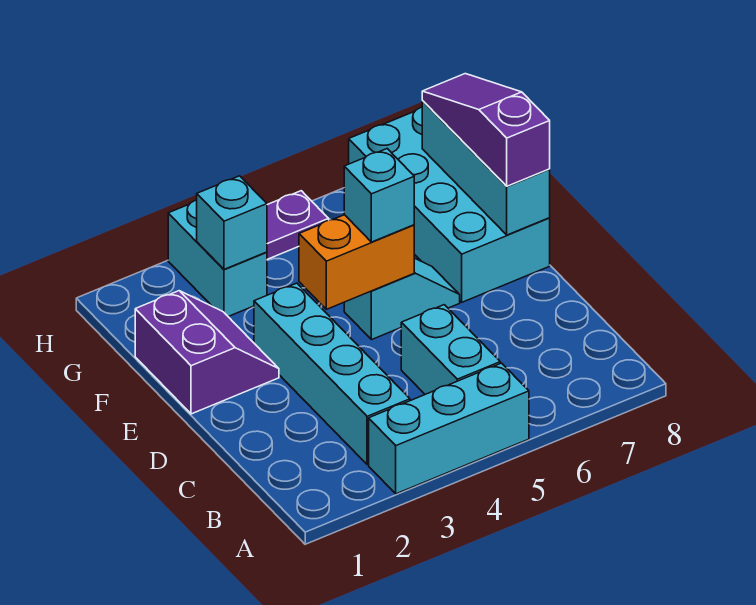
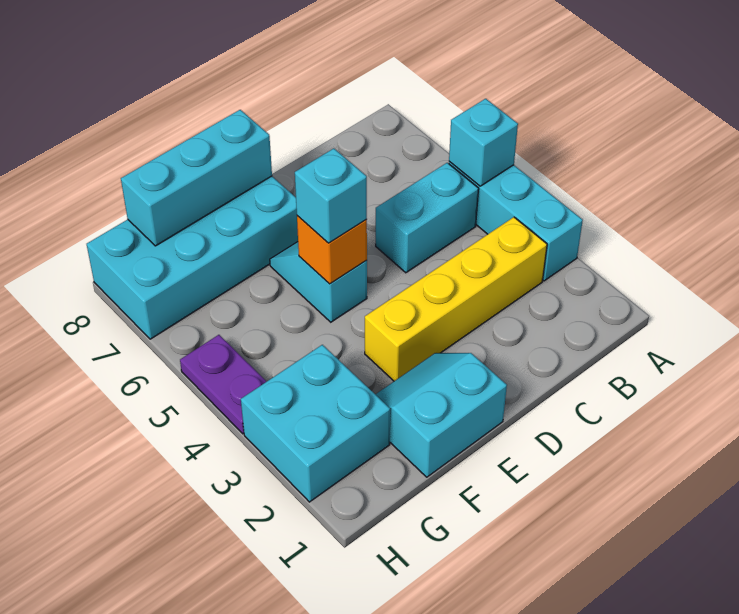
cyan brick B3:E3 level 1 -> yellow brick B3:E3 level 1
purple slope E1:F2 level 1 top 1 -> cyan slope E1:F2 level 1 top 1
orange brick E4:E5 level 2 -> orange brick E5 level 2
purple slope E8:G8 level 3 top E -> none
cyan brick G3:H3 level 1 -> cyan brick G2:H3 level 1
cyan brick G3 level 2 -> cyan brick A5 level 2

